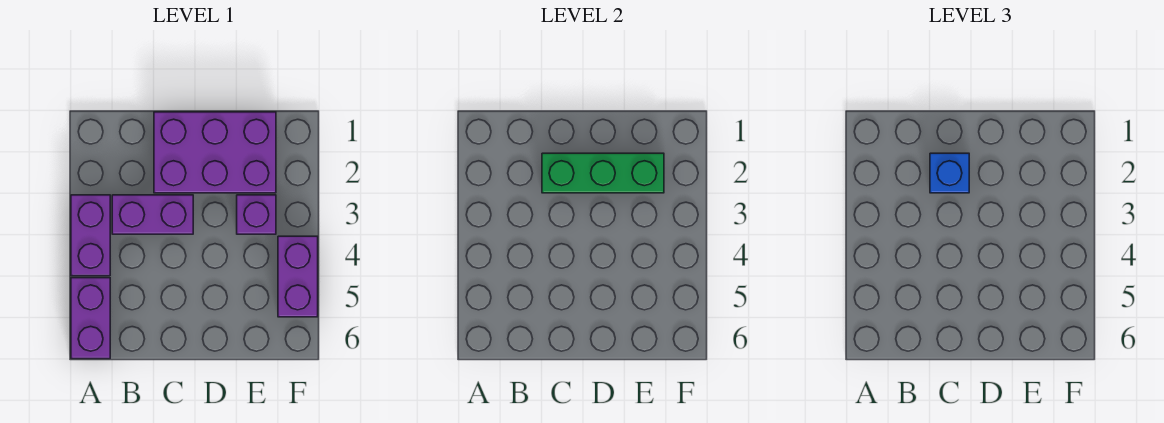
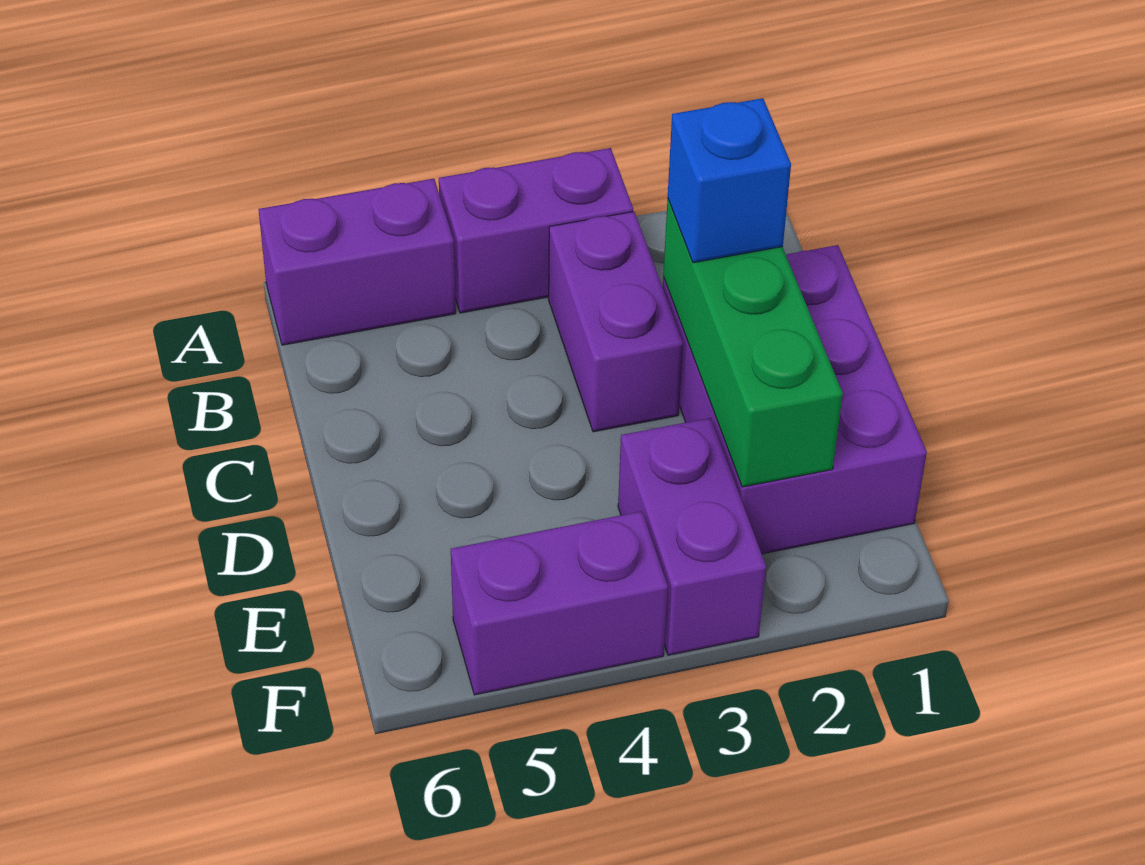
purple brick E3 level 1 -> purple brick E3:F3 level 1

